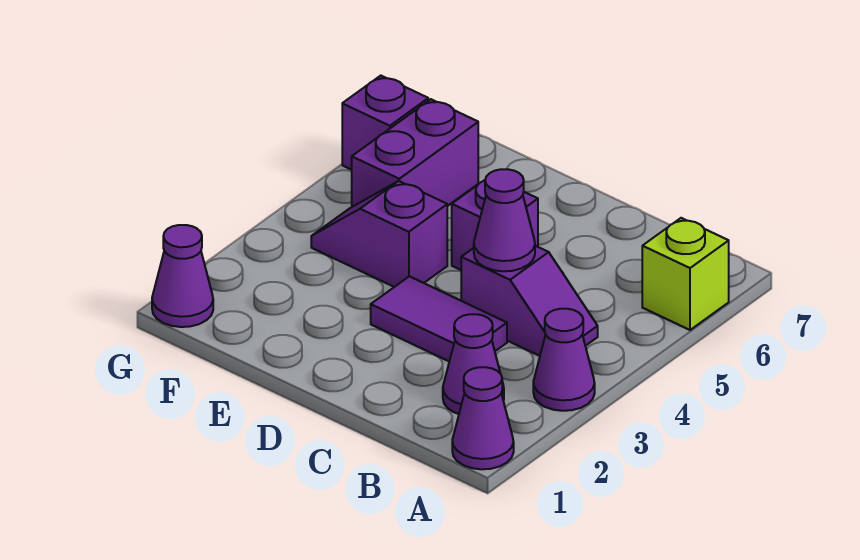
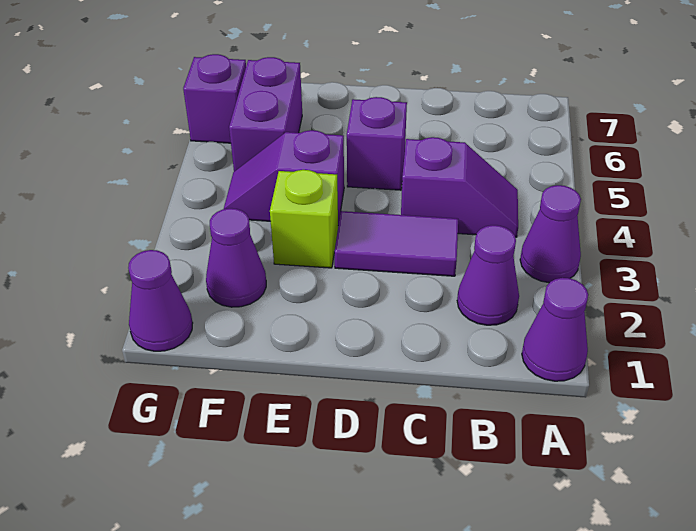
lime brick A6 level 1 -> lime brick E3 level 1
purple cone C4 level 2 -> purple cone F2 level 1

